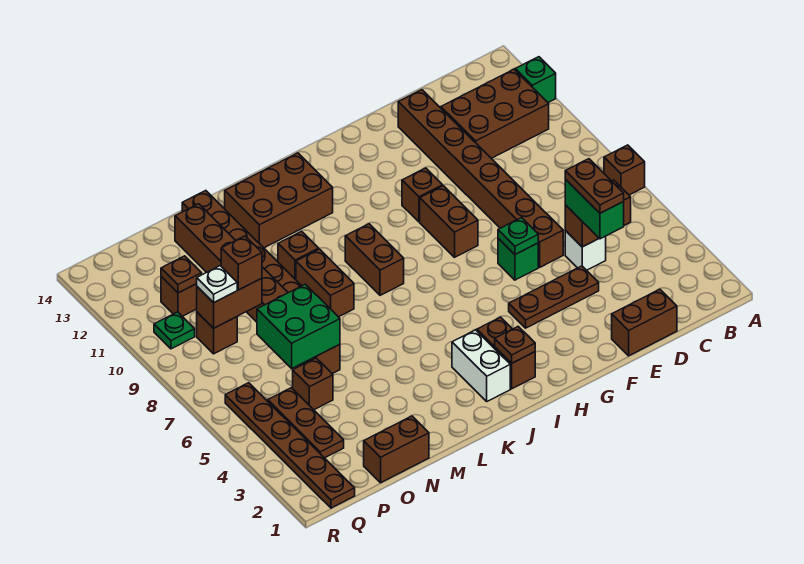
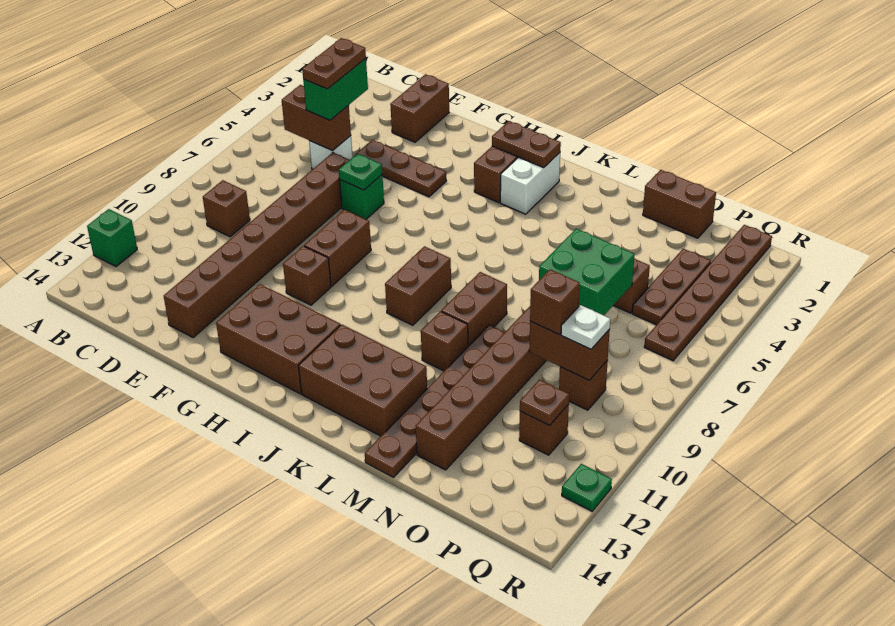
brown brick A7 level 1 -> brown brick C9 level 1
brown brick B11:D12 level 1 -> brown brick G12:I13 level 1
brown brick D1:E1 level 1 -> brown brick E1:E2 level 1
brown plate I2 level 2 -> brown plate I2:J2 level 2
green plate Q10 level 1 -> green plate R12 level 1

